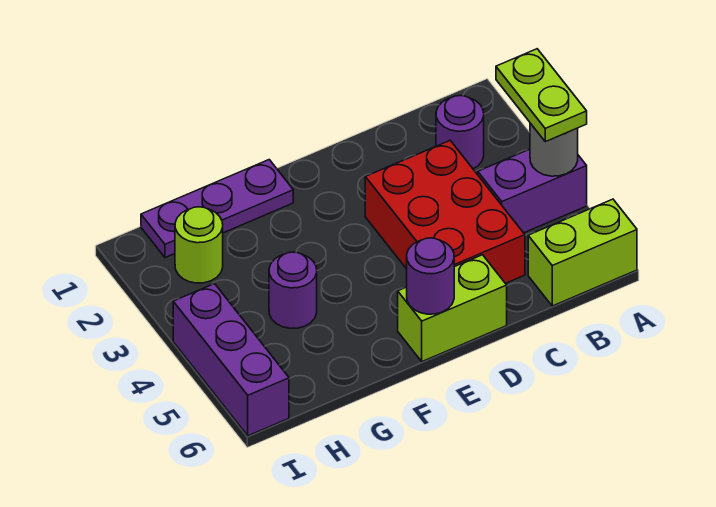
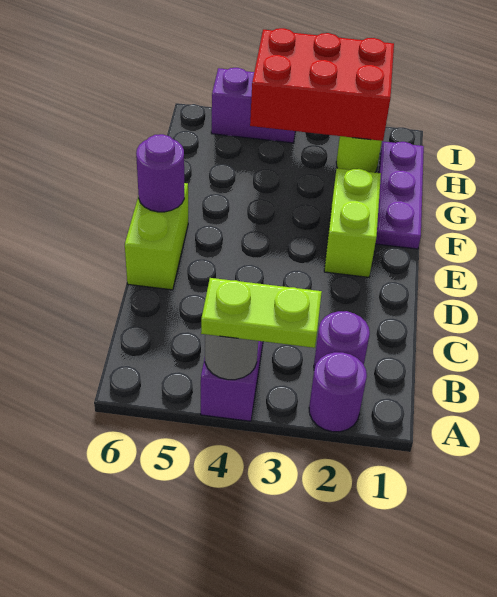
lime brick A6:B6 level 1 -> lime brick E2:F2 level 1
red brick C3:D5 level 1 -> red brick H2:I4 level 2
purple round brick G4 level 1 -> purple round brick A2 level 1
purple brick I4:I6 level 1 -> purple brick I4:I5 level 1

